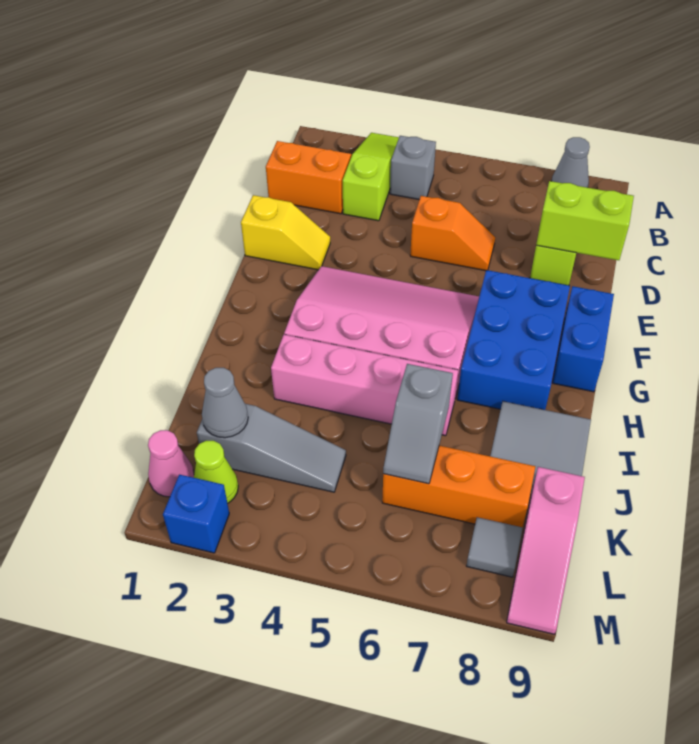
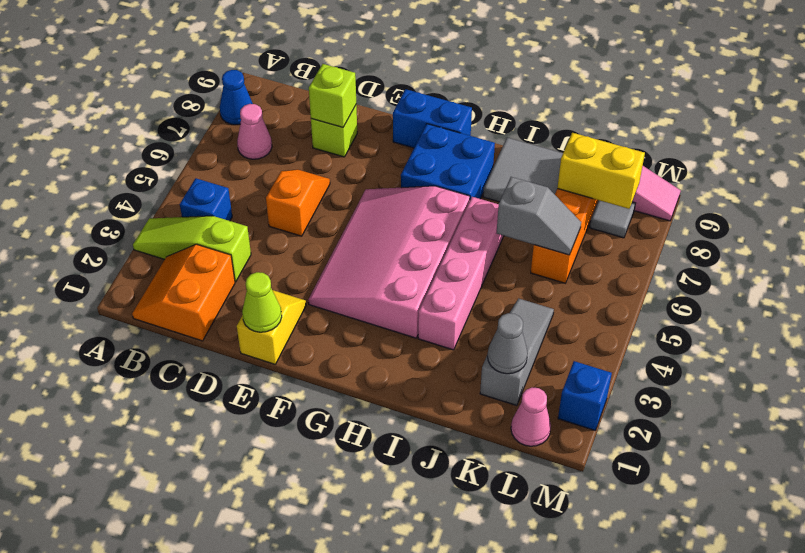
grey cone A8 level 1 -> blue cone A8 level 1
grey brick B4 level 1 -> blue brick B4 level 1
none -> pink cone B7 level 1
lime brick D8:D9 level 2 -> lime brick D8 level 2
blue brick F7:H8 level 1 -> blue brick G7:H8 level 1
none -> yellow brick K8:L8 level 2
lime cone L2 level 1 -> lime cone E1 level 2

